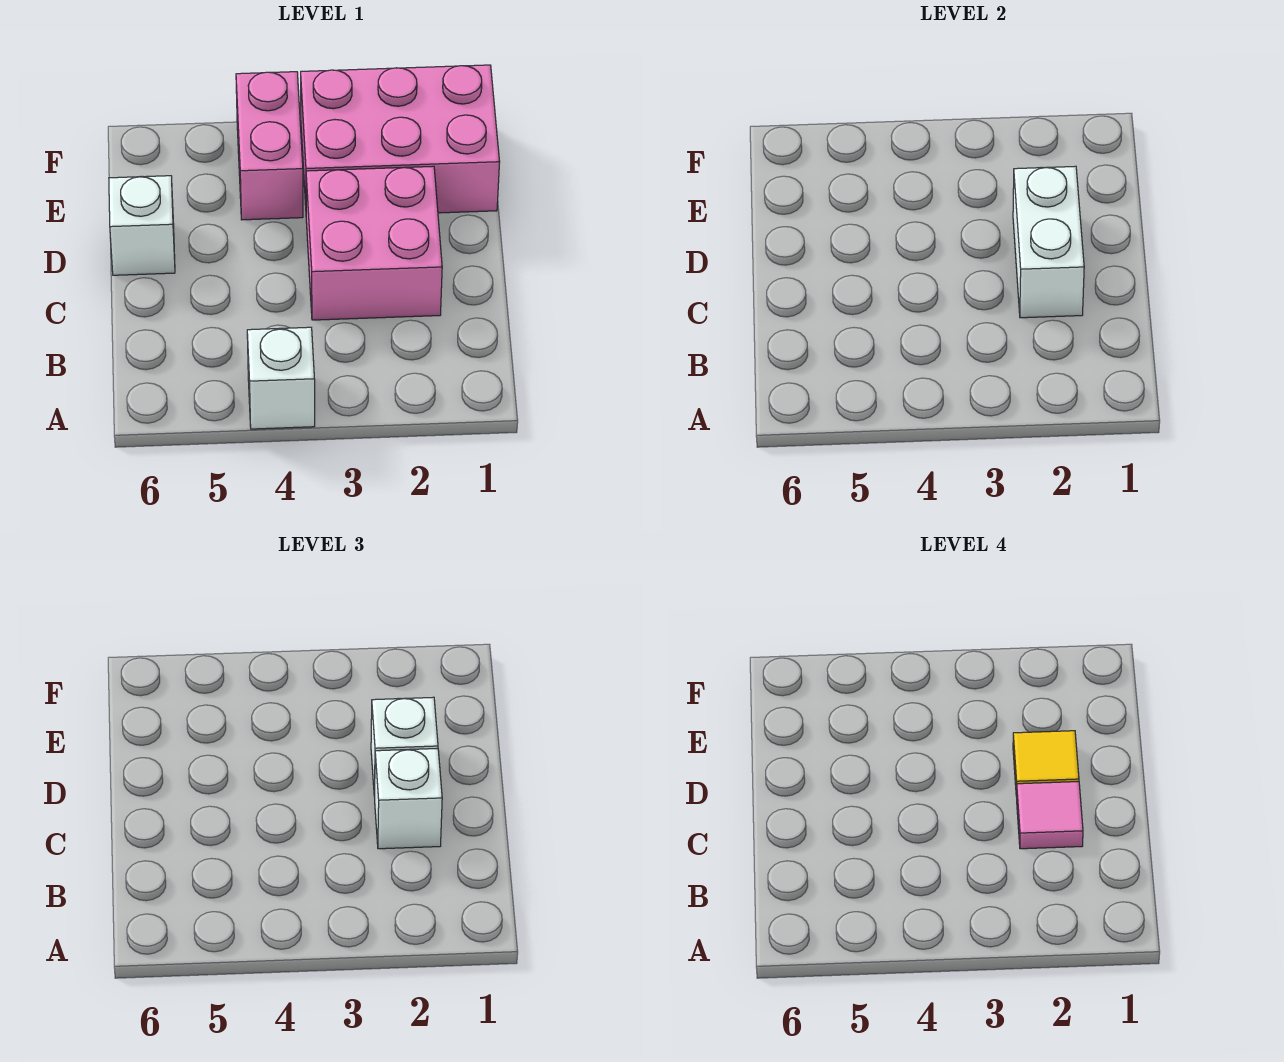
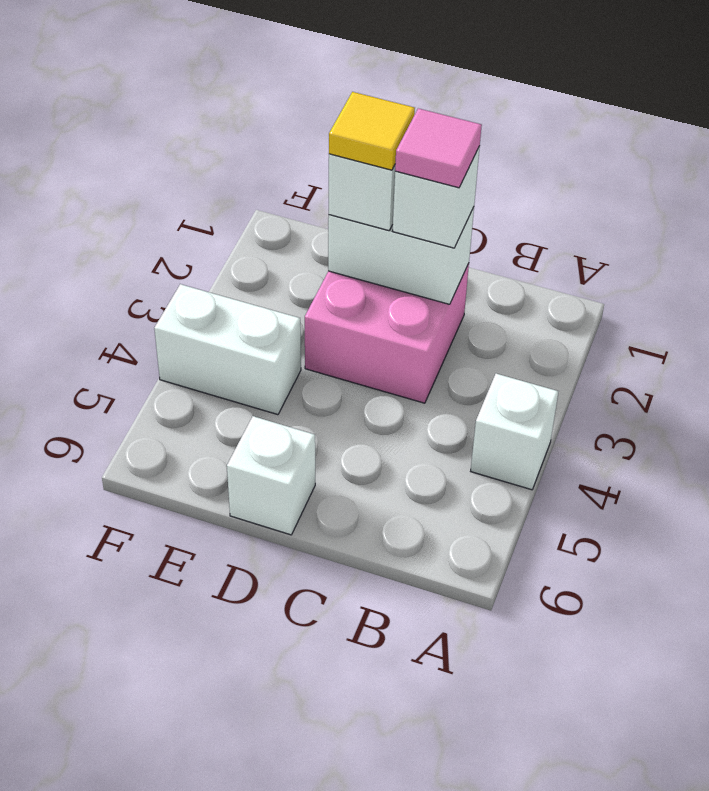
pink brick E1:F3 level 1 -> none
pink brick E4:F4 level 1 -> white brick E4:F4 level 1

